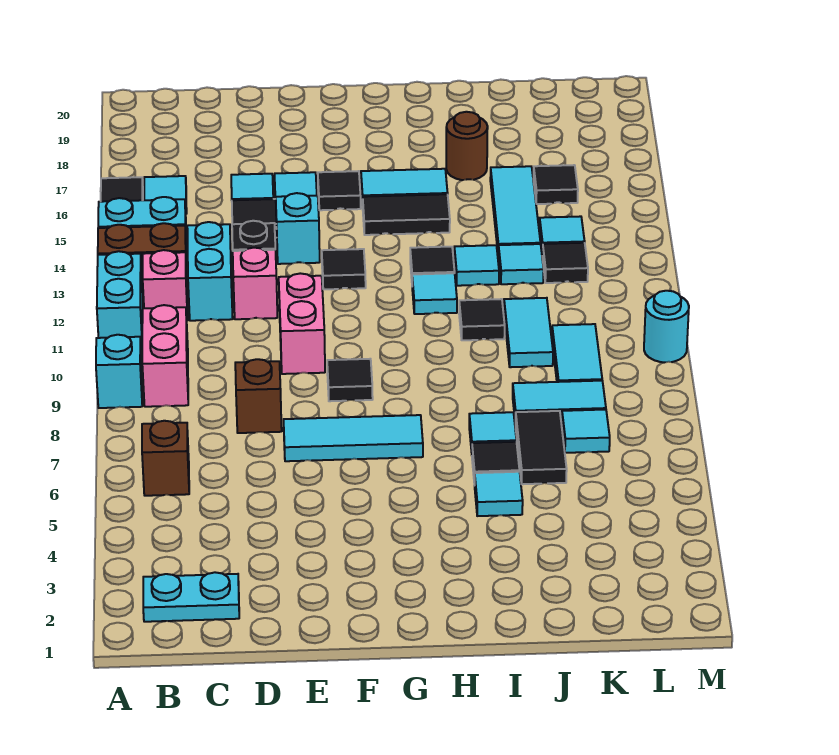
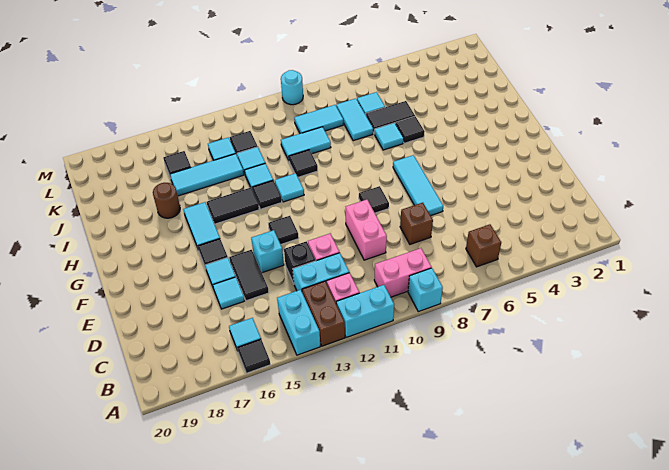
cyan plate B2:C2 level 1 -> none
pink brick E10:E11 level 1 -> pink brick D10:E10 level 1
black tile G15:H15 level 1 -> black tile H14:H15 level 1
cyan tile I5 level 1 -> none

